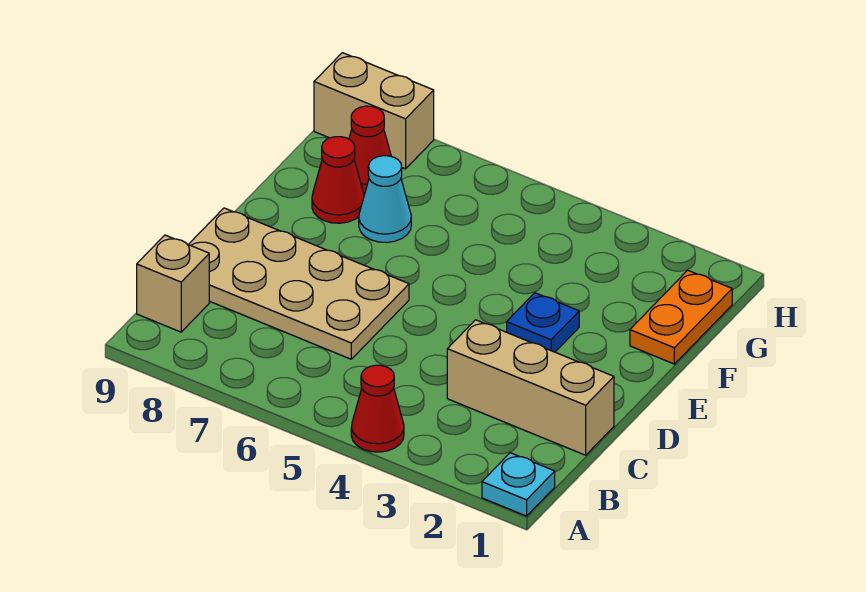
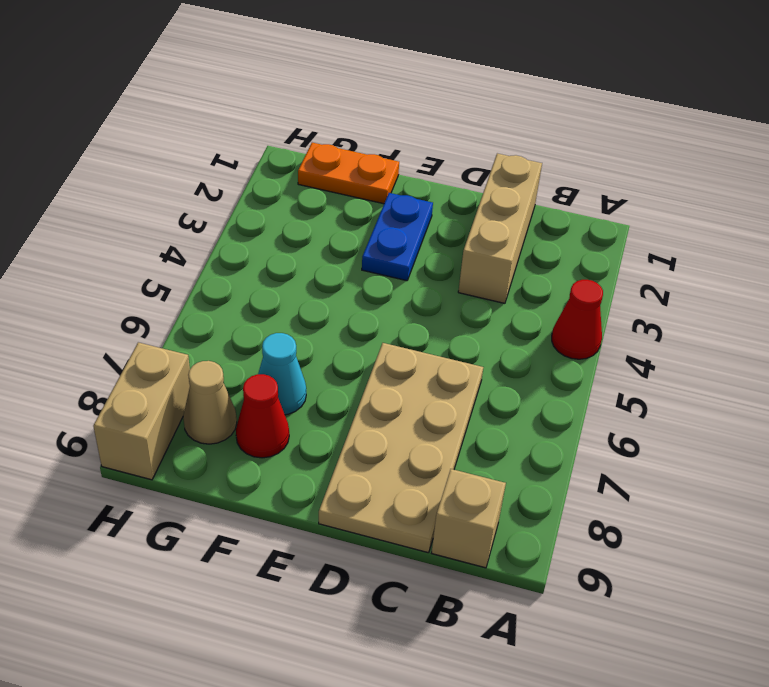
cyan plate A1 level 1 -> none
blue plate E3 level 1 -> blue plate E2:E3 level 1
red cone G8 level 1 -> tan cone G8 level 1

